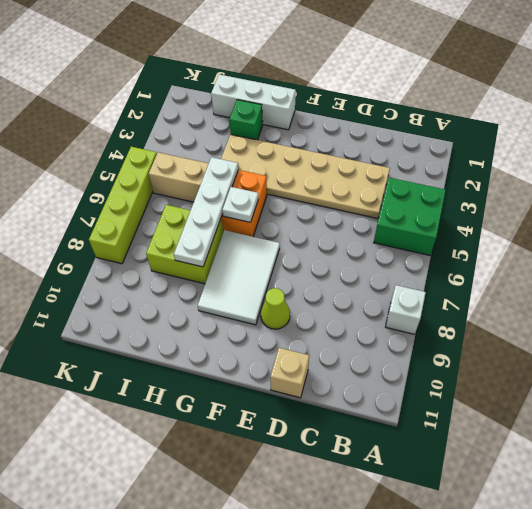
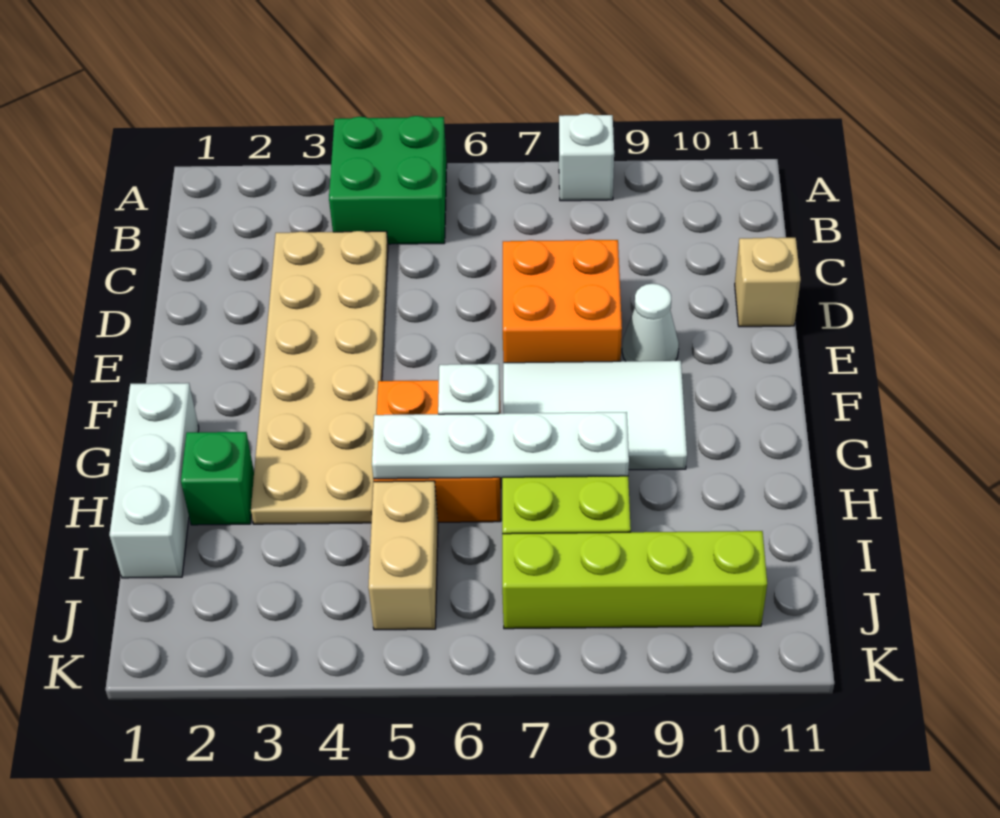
none -> orange brick D7:E8 level 1
lime cone E9 level 1 -> white cone E9 level 1
lime brick K5:K8 level 1 -> lime brick J7:J10 level 1

